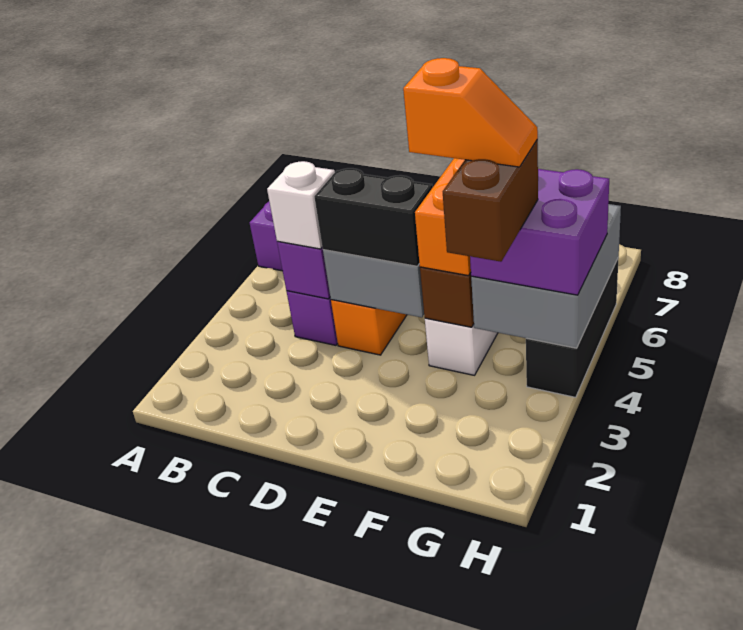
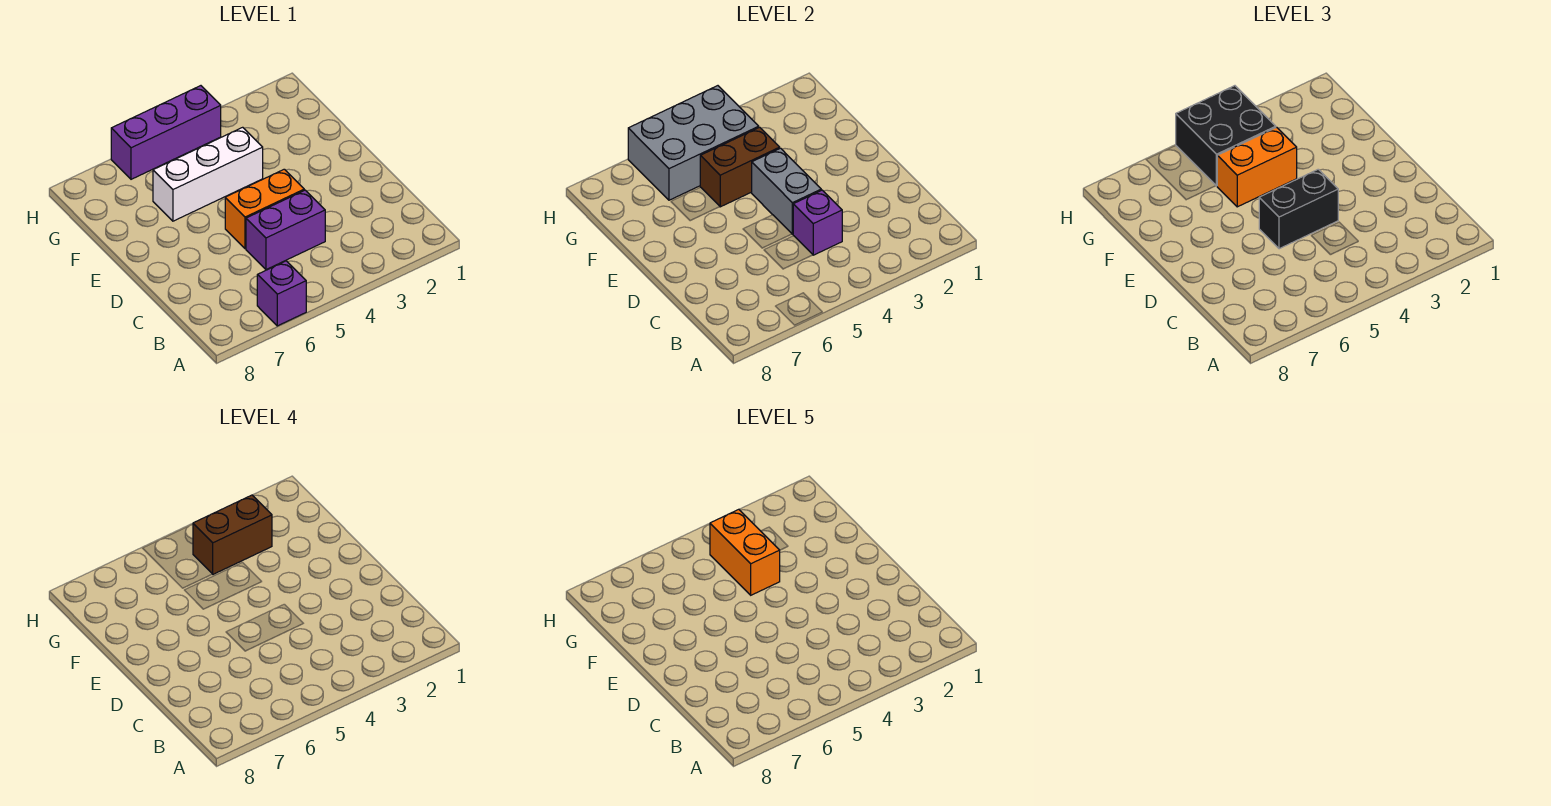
white brick C4 level 3 -> none
black brick D4:E4 level 3 -> black brick D4:D5 level 3
orange slope F4:G4 level 5 top F -> orange brick F4:G4 level 5
purple brick G4:H5 level 3 -> black brick G4:H5 level 3
black brick H4:H6 level 1 -> purple brick H4:H6 level 1

